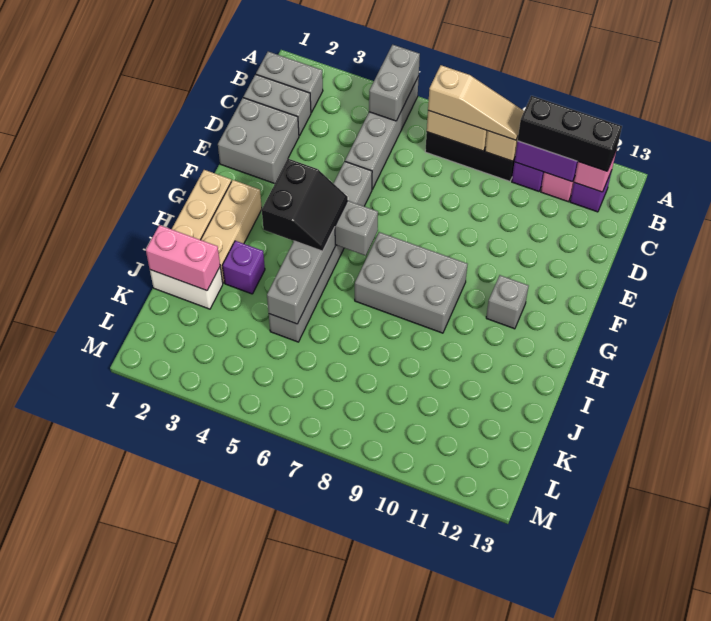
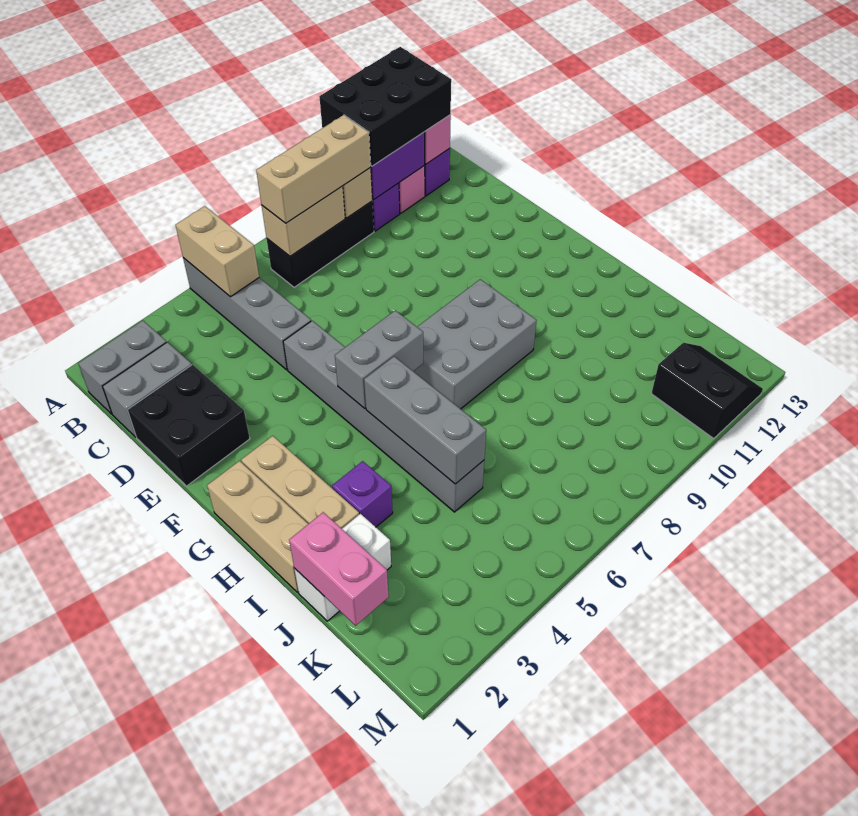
grey brick A5:B5 level 2 -> tan brick A5:B5 level 2
tan slope B7:B9 level 3 top 7 -> tan brick B7:B9 level 3
black brick B10:B12 level 3 -> black brick A10:B12 level 3
grey brick D1:E2 level 1 -> black brick D1:E2 level 1
black slope G4:H5 level 3 top 4 -> black slope L11:M12 level 1 top 11
grey brick G11 level 1 -> none
pink brick J1:J2 level 2 -> pink brick J1:K1 level 2

